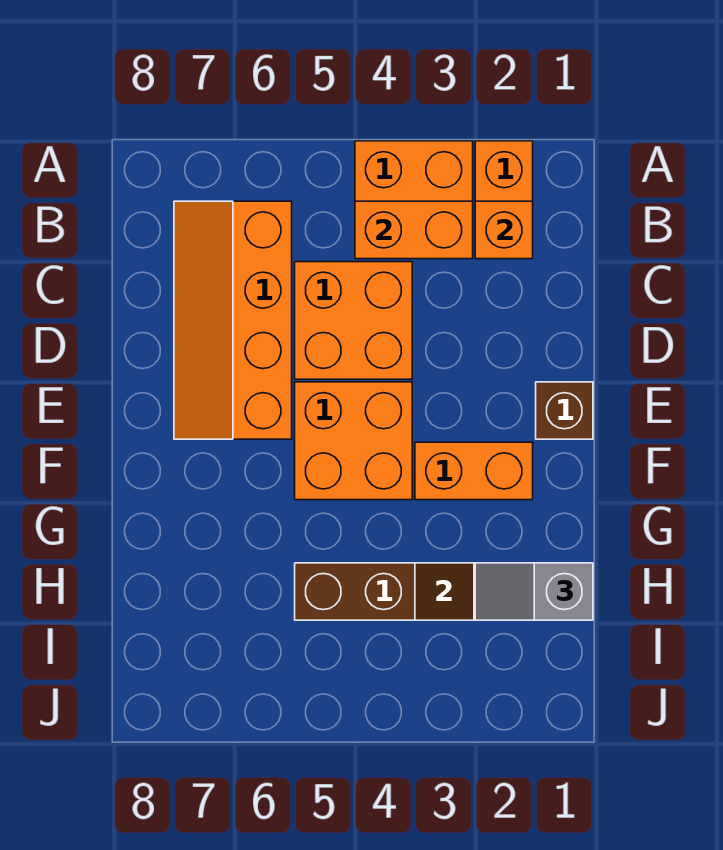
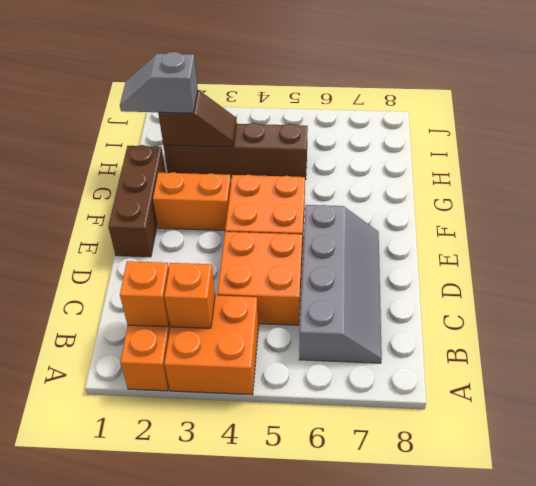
orange brick B3:B4 level 2 -> orange brick B3 level 2
orange slope B6:E7 level 1 top 6 -> grey slope B6:E7 level 1 top 6
brown brick E1 level 1 -> brown brick E1:G1 level 1
grey slope H1:H2 level 3 top 1 -> grey slope H1:H2 level 3 top 2

